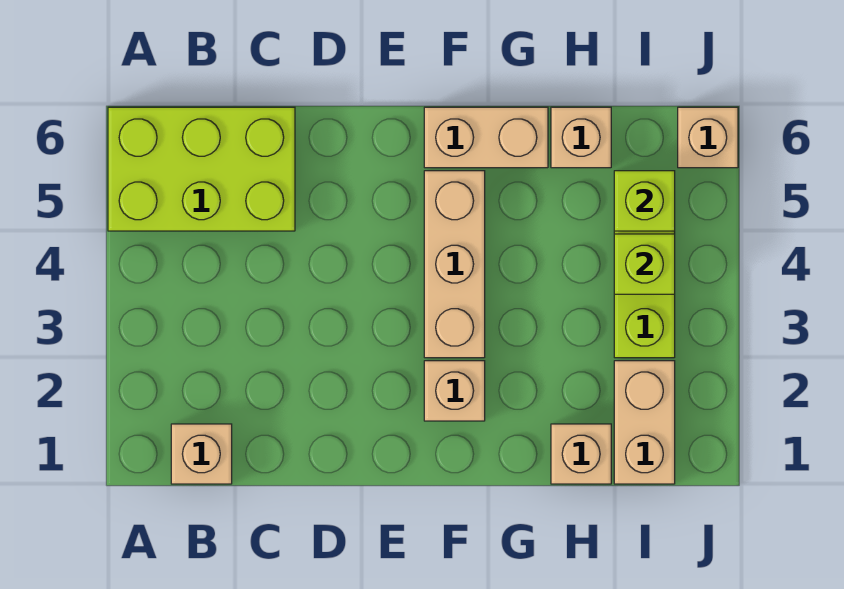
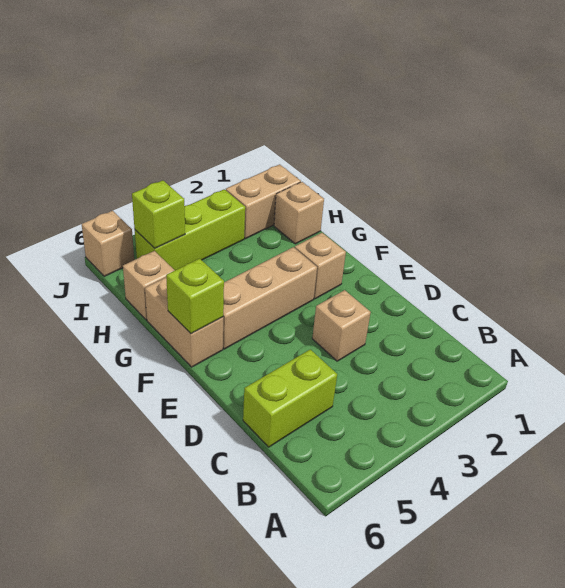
lime brick A5:C6 level 1 -> lime brick C5:C6 level 1
tan brick B1 level 1 -> tan brick D3 level 1
lime brick I4 level 2 -> lime brick F6 level 2

